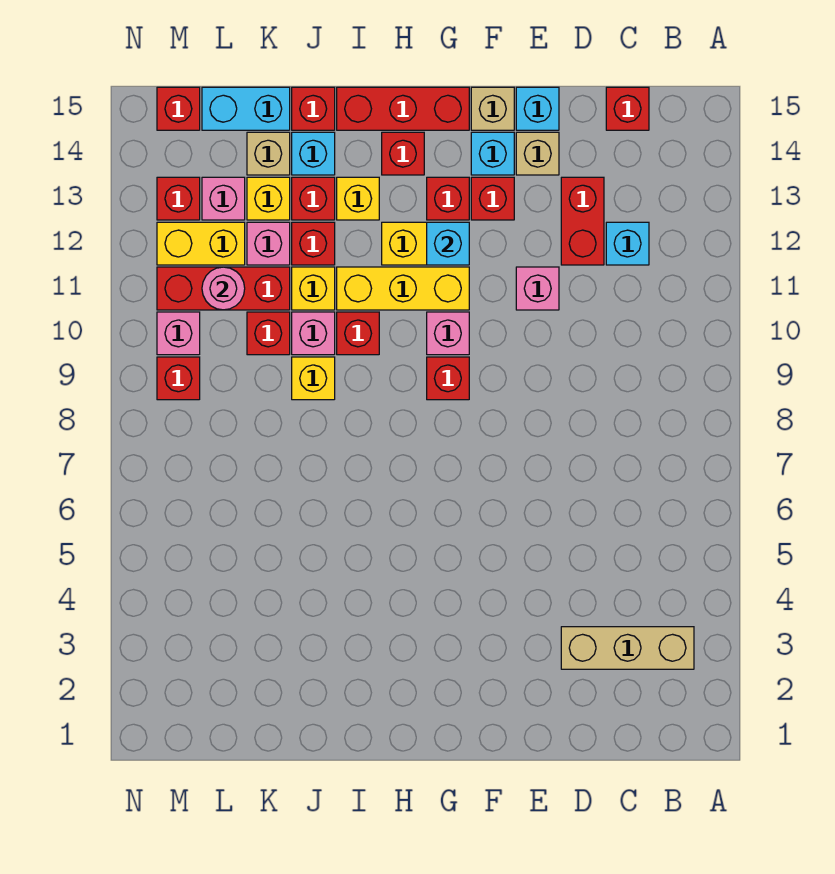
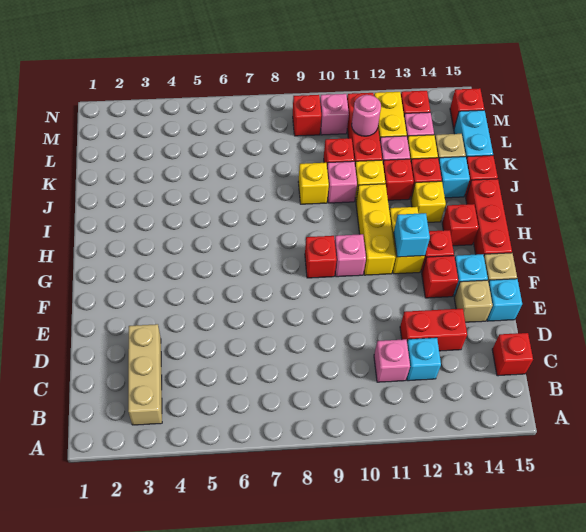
pink brick E11 level 1 -> pink brick C11 level 1
red brick I10 level 1 -> none

